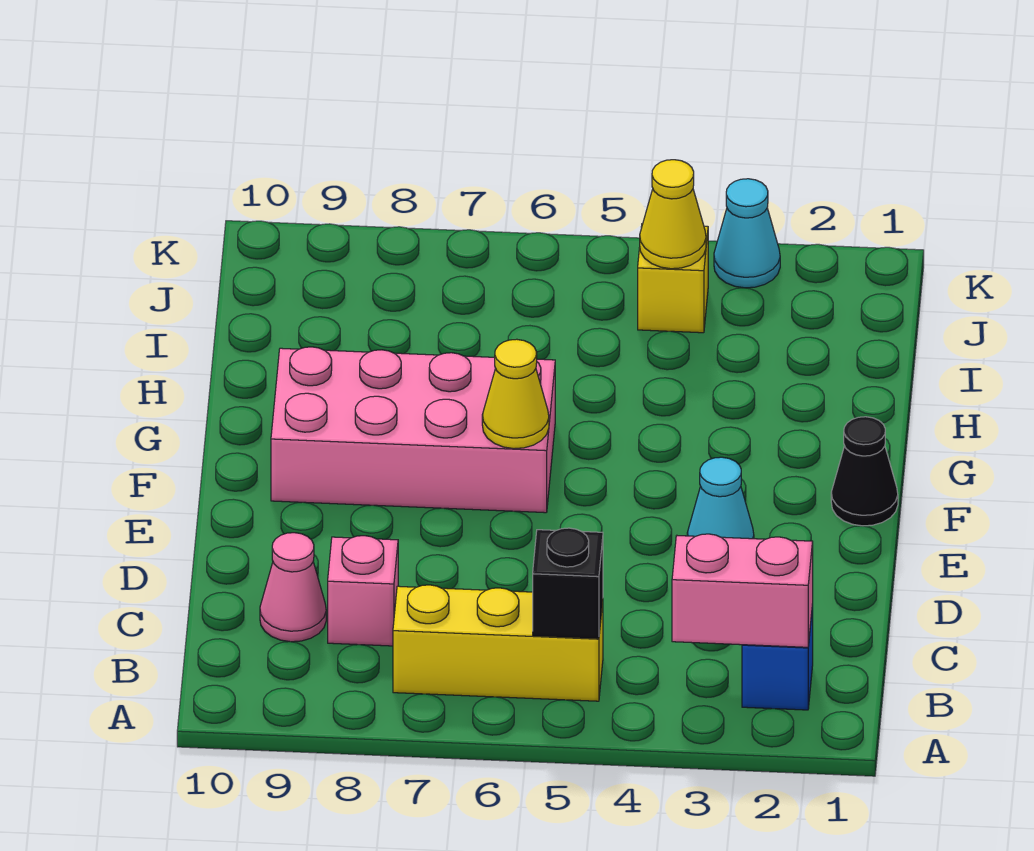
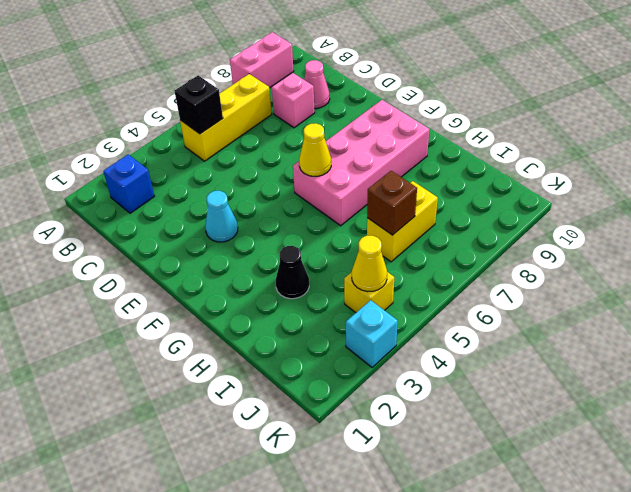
pink brick B2:B3 level 2 -> pink brick A8:A9 level 1
black cone F1 level 1 -> black cone H3 level 1
none -> yellow brick I6:I7 level 1
none -> brown brick I6 level 2
cyan cone K3 level 1 -> cyan brick K3 level 1

